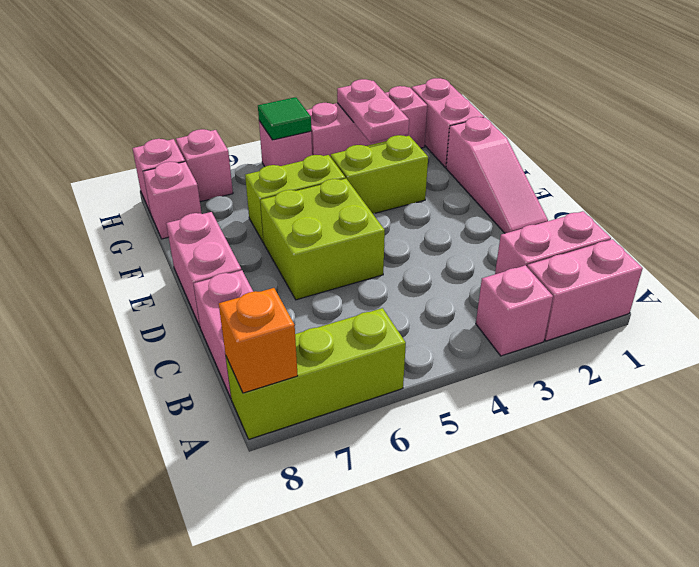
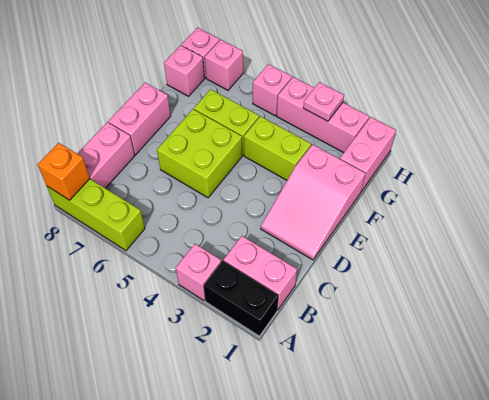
pink brick A1:A2 level 1 -> black brick A1:A2 level 1
pink slope D1:F1 level 1 top F -> pink slope D1:F2 level 1 top F
pink plate G3:H3 level 2 -> pink plate H3 level 2
green tile H5 level 2 -> none

